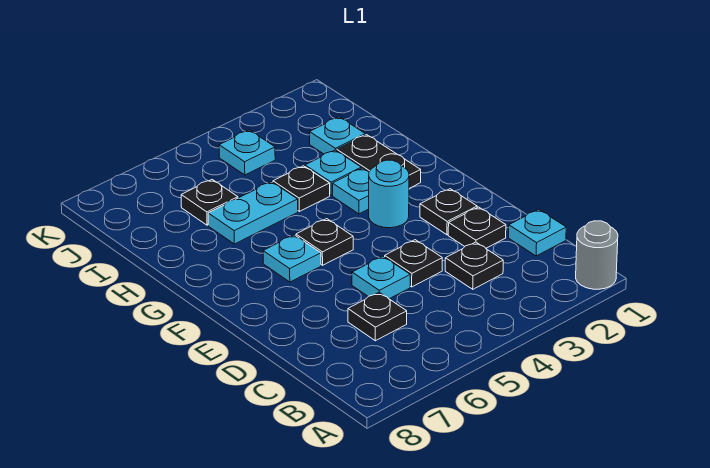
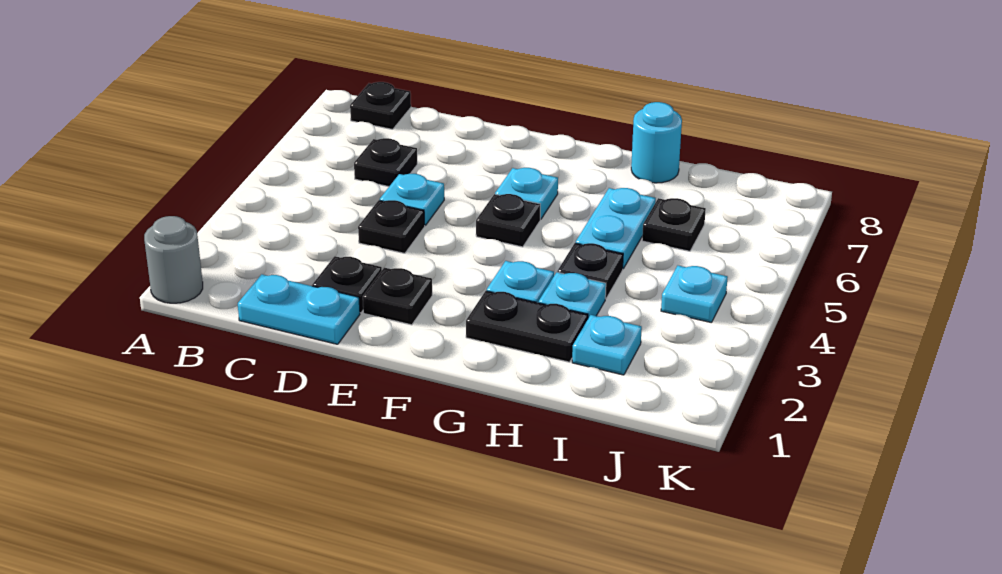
cyan plate C1 level 1 -> cyan plate C1:D1 level 1
black plate C3 level 1 -> black plate B8 level 1
cyan round brick F3 level 1 -> cyan round brick H8 level 1

